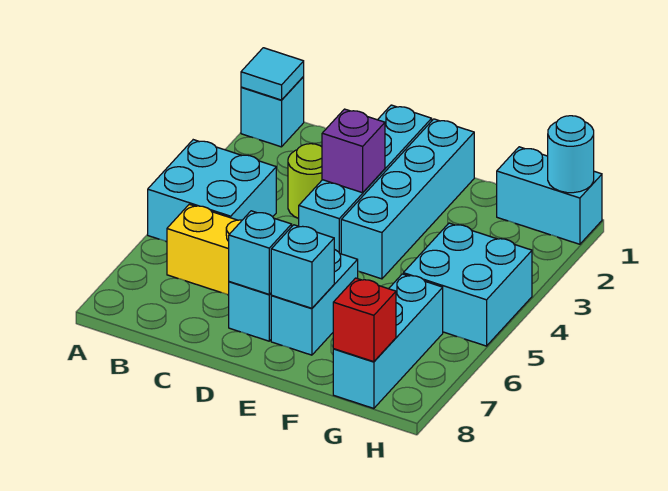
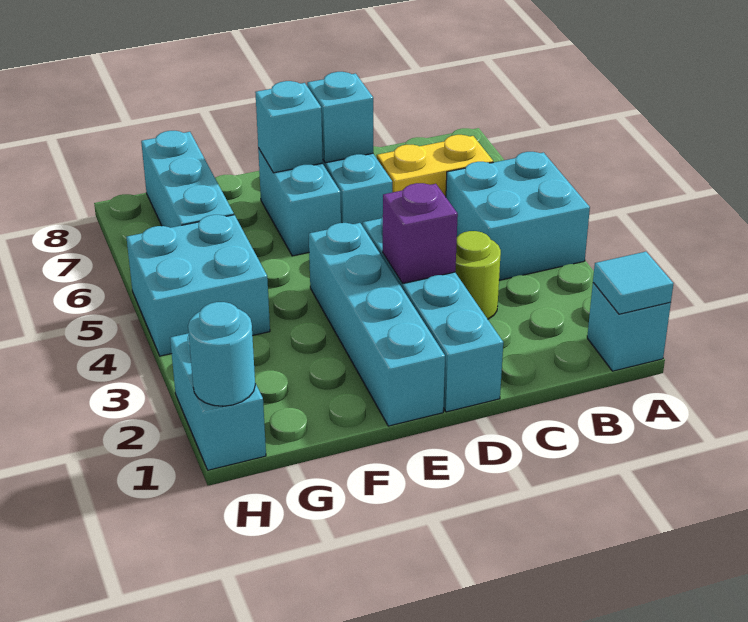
cyan brick G1:H1 level 1 -> cyan brick H1:H2 level 1
red brick G8 level 2 -> none

